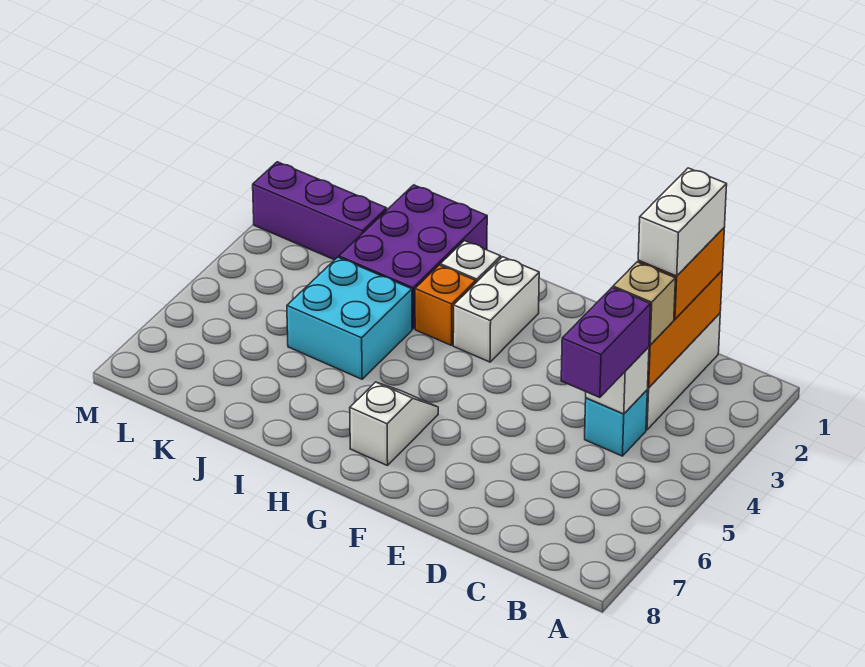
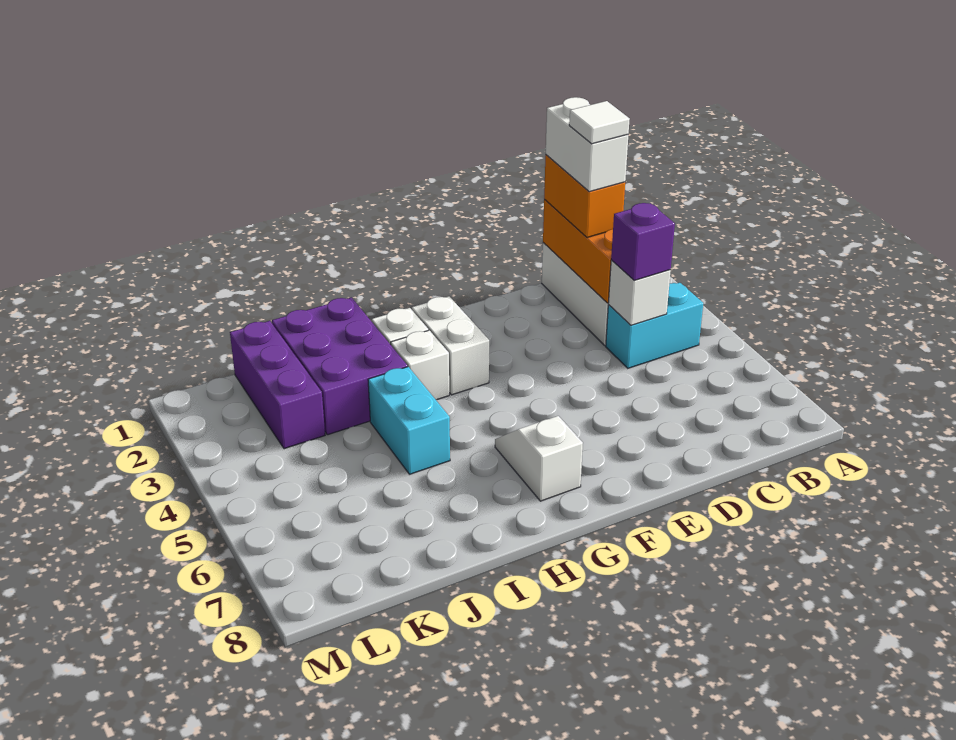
none -> white tile C2 level 5
tan brick C3 level 3 -> none
cyan brick C4 level 1 -> cyan brick B4:C4 level 1
purple brick C4:C5 level 3 -> purple brick C4 level 3
orange brick H3 level 1 -> white brick H3 level 1
cyan brick I4:J5 level 1 -> cyan brick I4:I5 level 1
purple brick K2:M2 level 1 -> purple brick K1:K3 level 1

